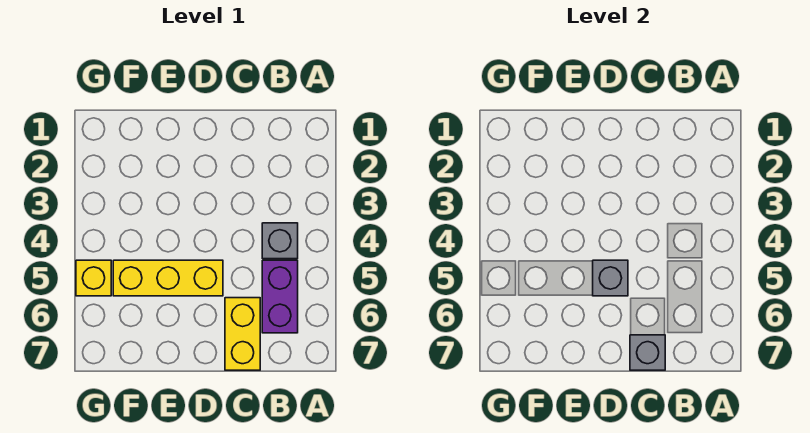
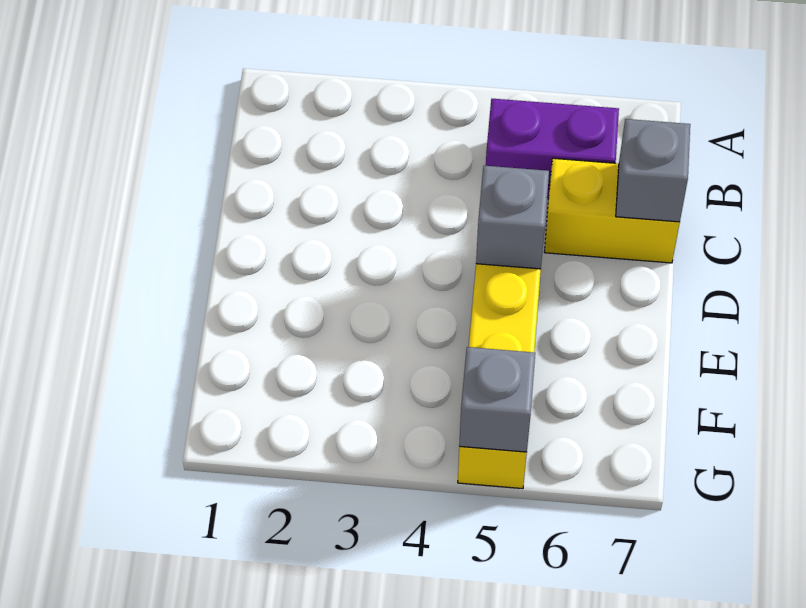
grey brick B4 level 1 -> grey brick G5 level 2

